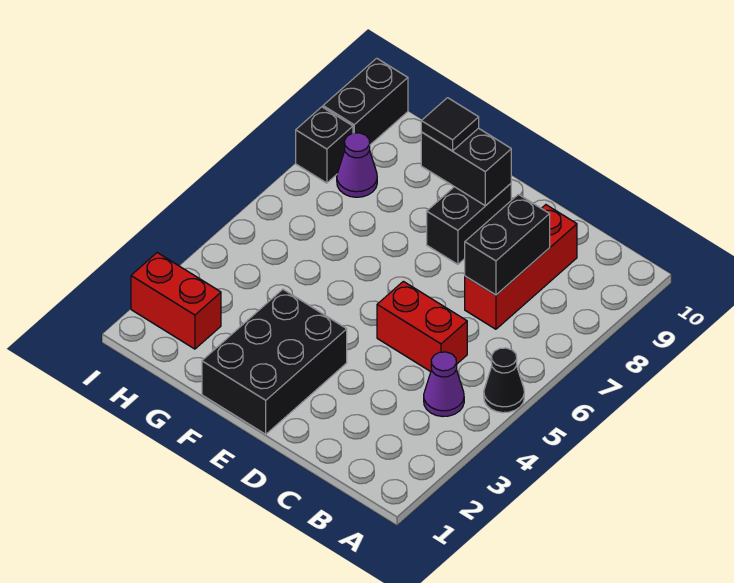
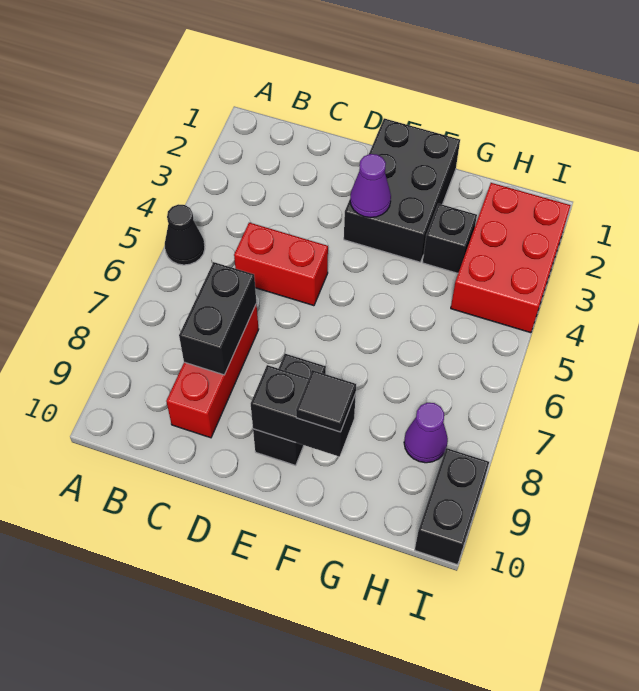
purple cone B4 level 1 -> purple cone E3 level 2
red brick H2:I2 level 1 -> red brick H2:I4 level 1
black brick I8 level 1 -> black brick G3 level 1

